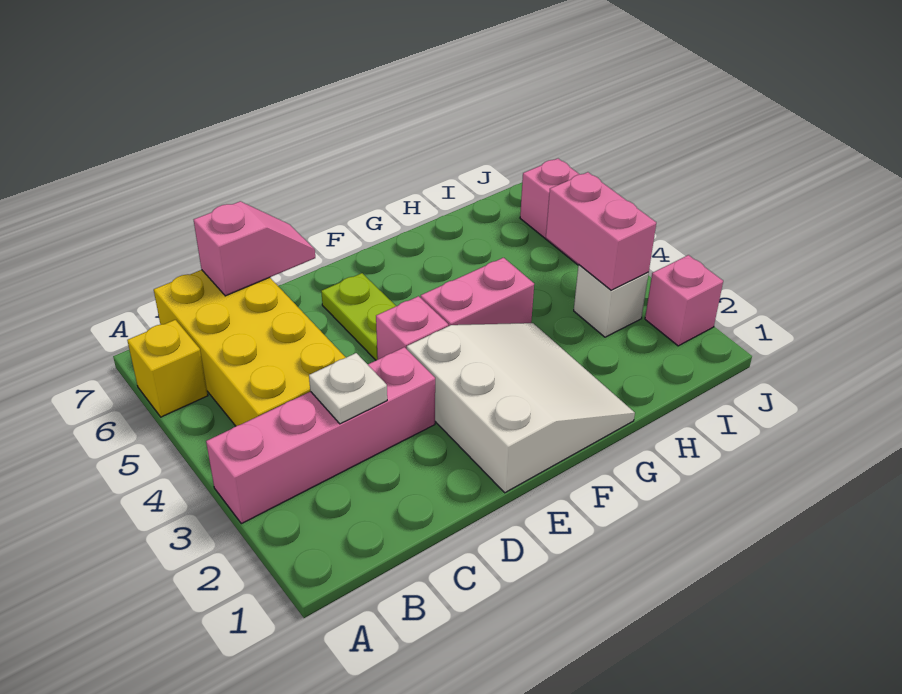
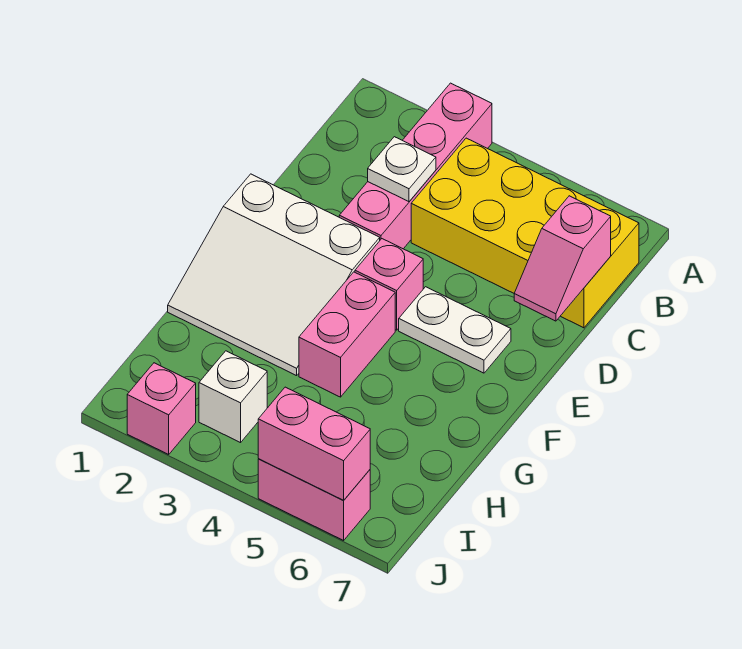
yellow brick A6 level 1 -> none
lime plate E5:E6 level 1 -> white plate E5:E6 level 1
pink brick I3:I4 level 2 -> pink brick J5:J6 level 2

